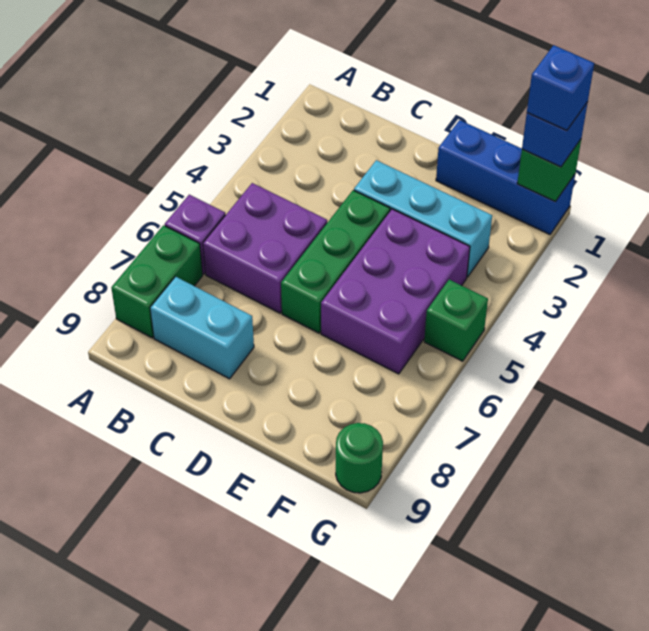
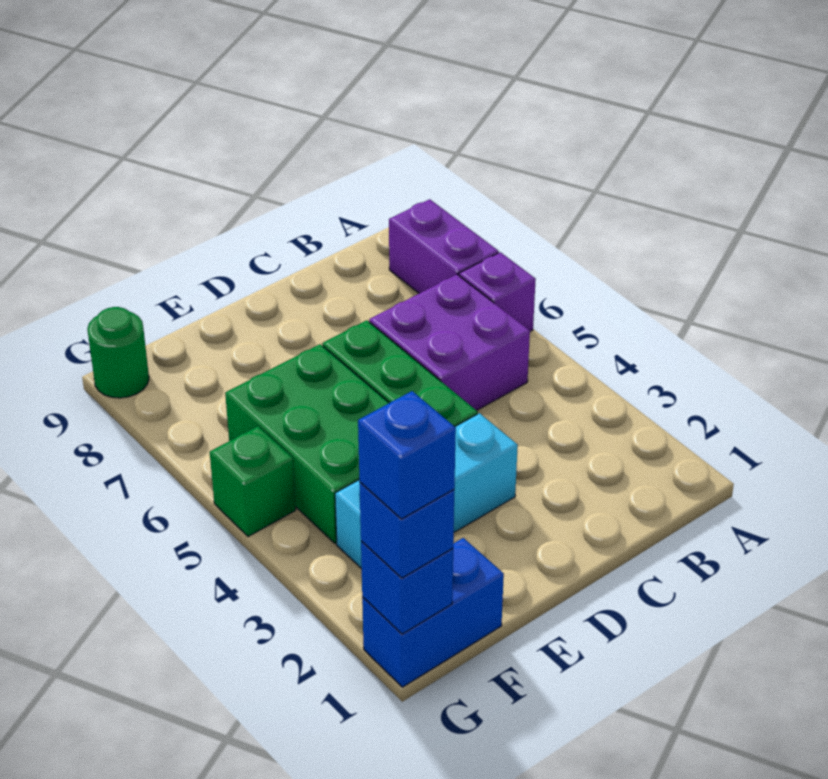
green brick A7:A8 level 1 -> purple brick A7:A8 level 1
cyan brick B8:C8 level 1 -> none
blue brick E1:G1 level 1 -> blue brick F1:G1 level 1
purple brick E4:F6 level 1 -> green brick E4:F6 level 1
green brick G1 level 2 -> blue brick G1 level 2

